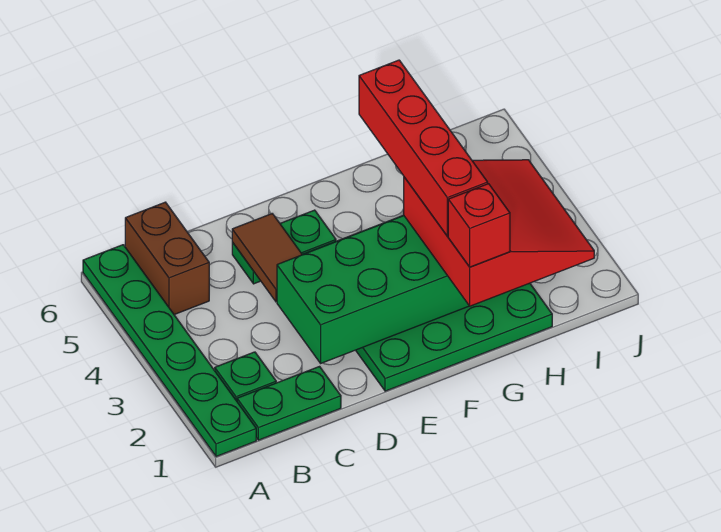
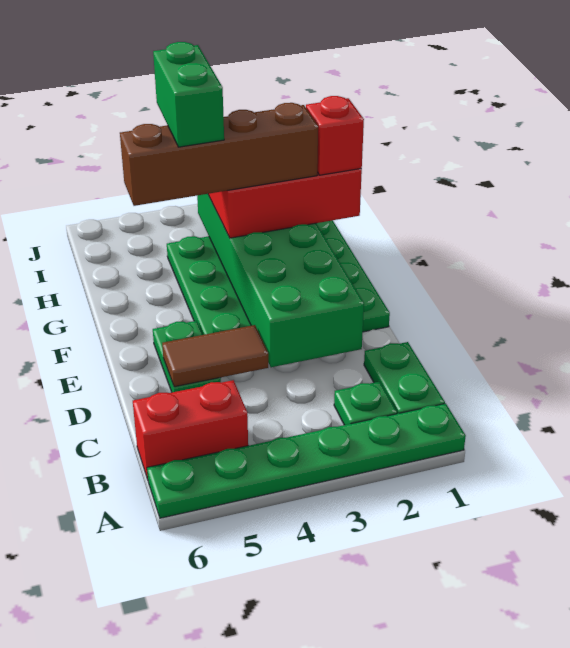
brown brick B5:B6 level 1 -> red brick B5:B6 level 1
red brick G2:G5 level 4 -> brown brick G2:G5 level 4
none -> green brick G4:H4 level 5

